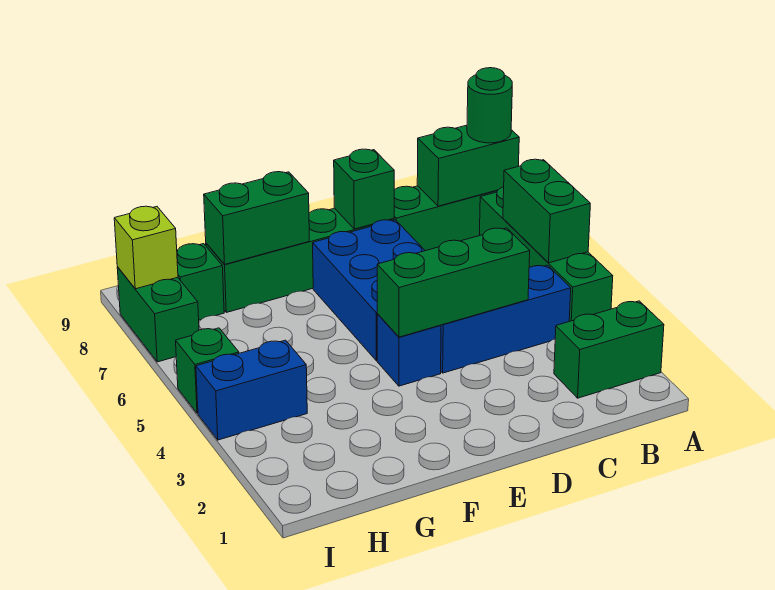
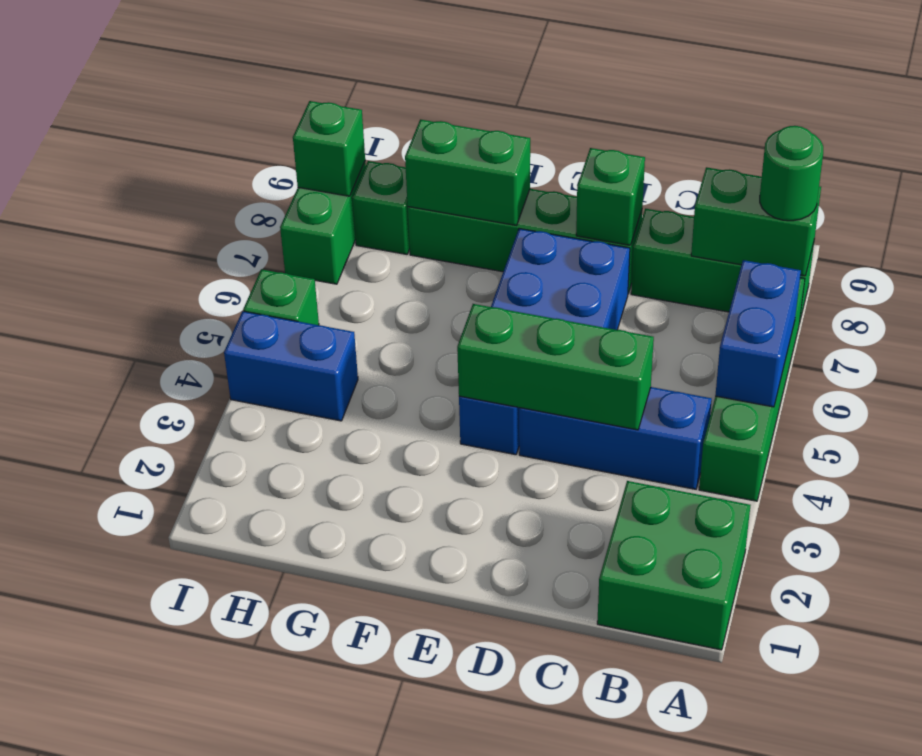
green brick A2:B2 level 1 -> green brick A1:B2 level 1
green brick A5:A6 level 2 -> blue brick A5:A6 level 2
lime brick I8 level 2 -> green brick I8 level 2

